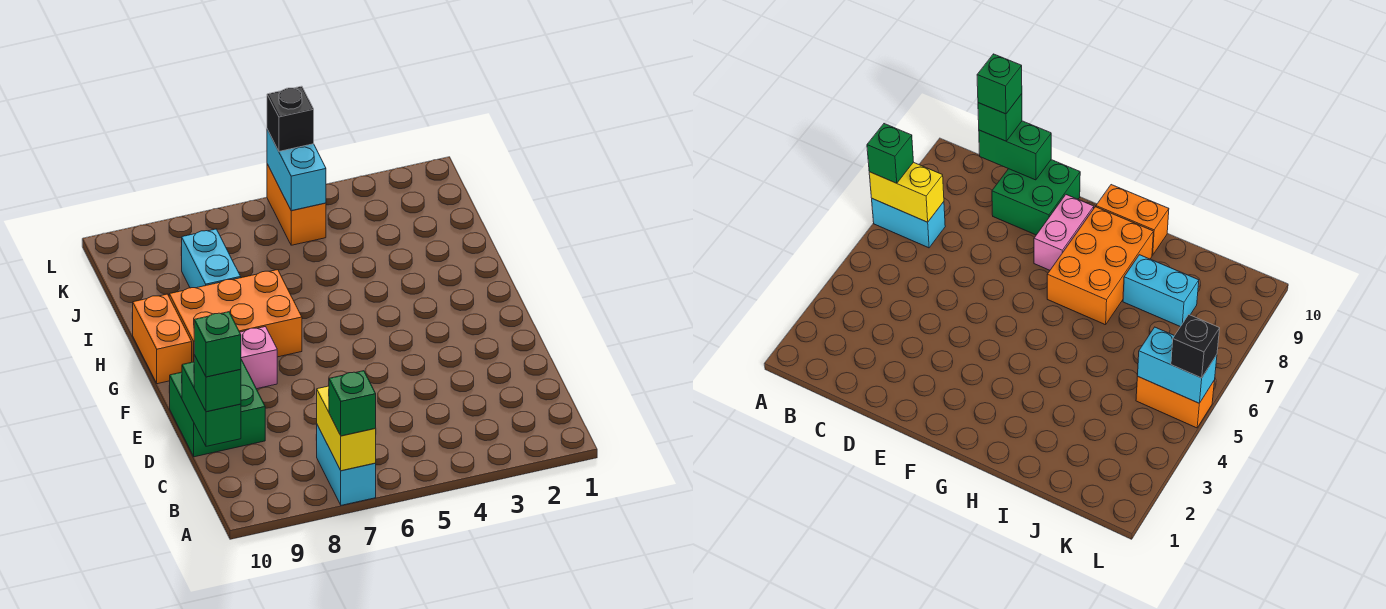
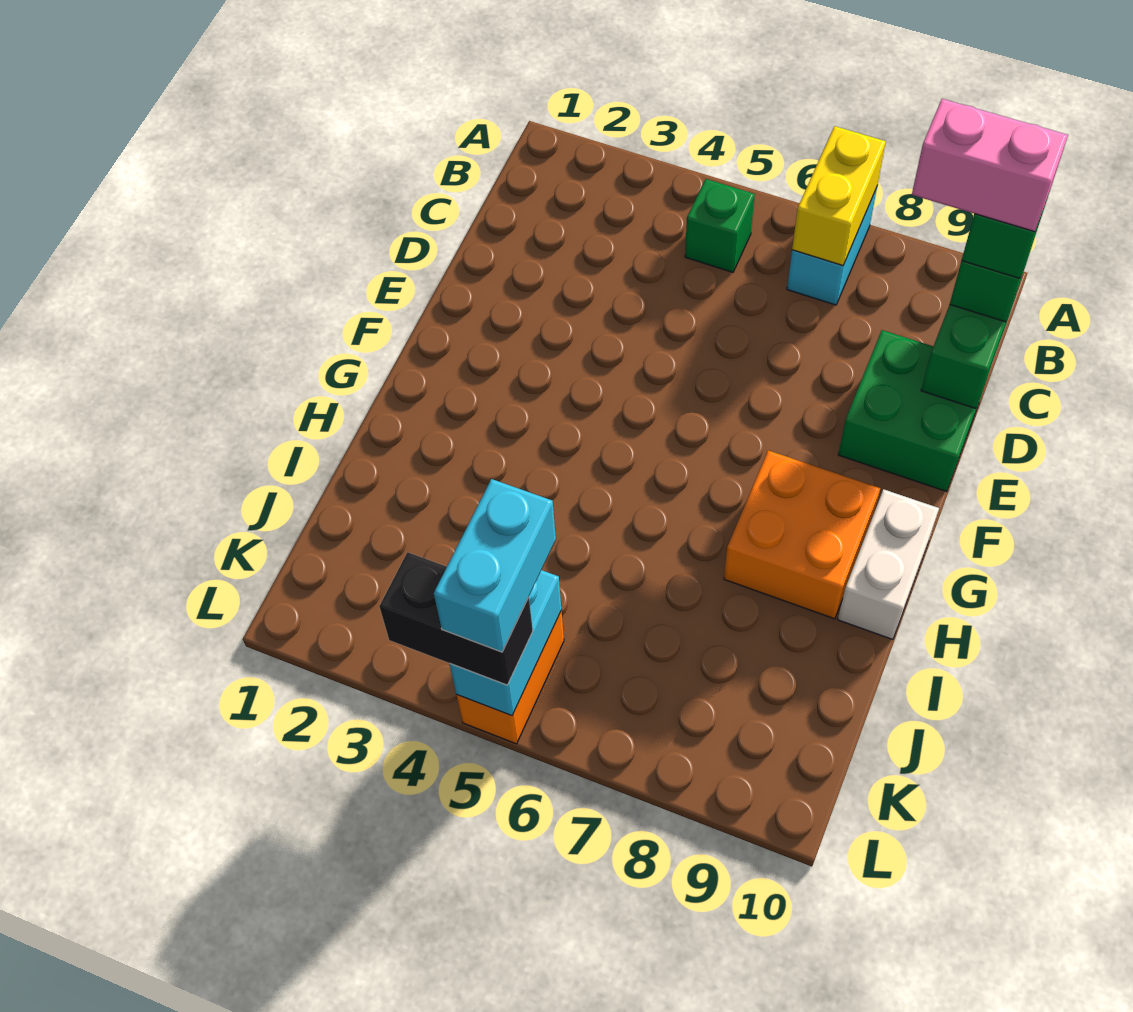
green brick A7 level 3 -> green brick B5 level 1
pink brick F8:F9 level 1 -> pink brick C9:C10 level 5
orange brick G7:H9 level 1 -> orange brick G8:H9 level 1
orange brick G10:H10 level 1 -> white brick G10:H10 level 1
cyan brick I8:J8 level 1 -> cyan brick K5:L5 level 4
black brick L5 level 3 -> black brick L4:L5 level 3

